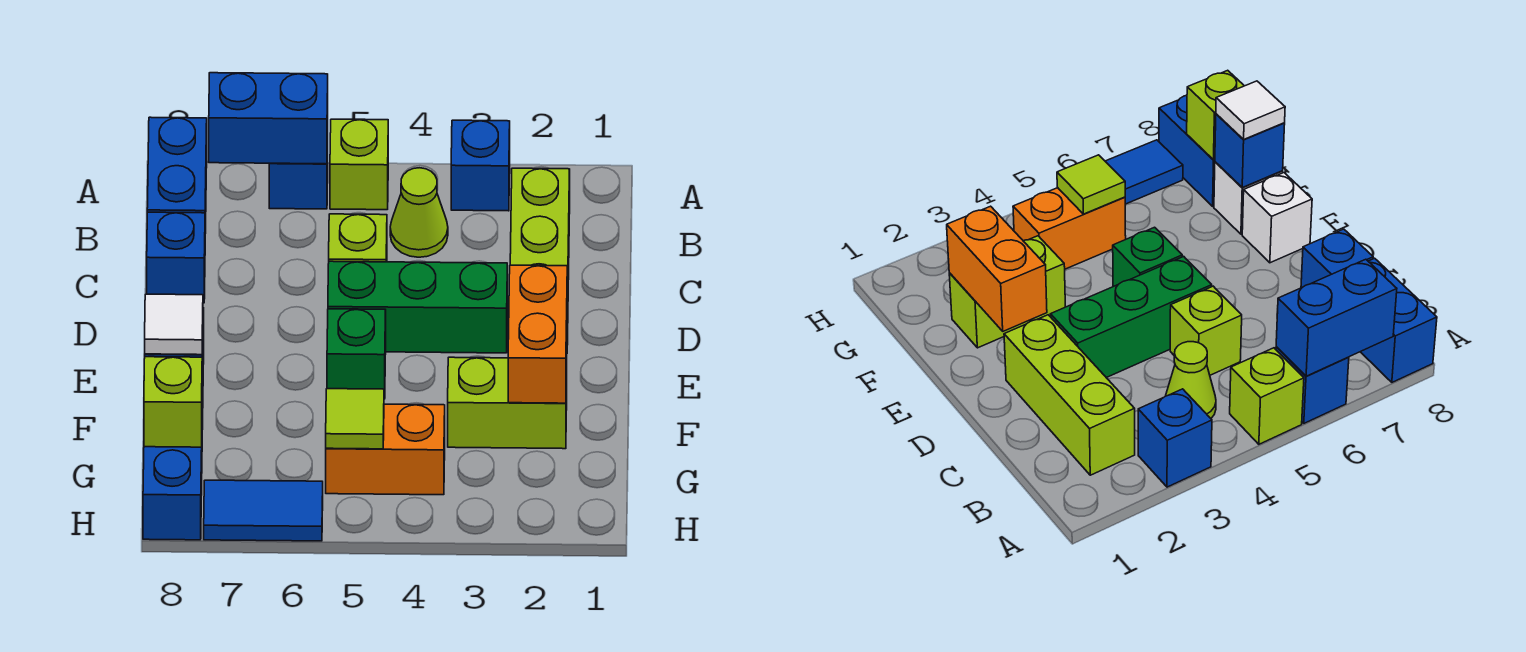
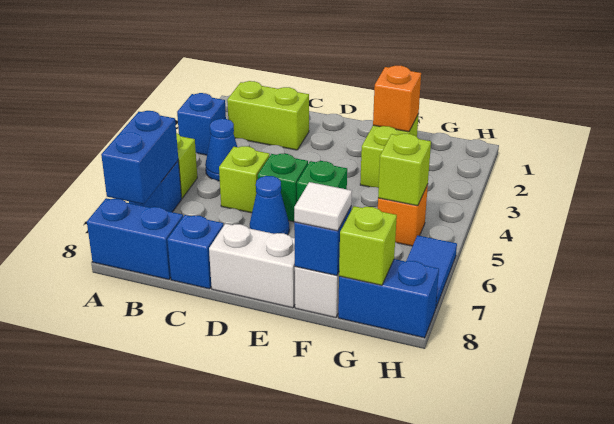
lime brick B2:D2 level 1 -> lime brick B2:C2 level 1
lime cone B4 level 1 -> blue cone B4 level 1
green brick D3:D5 level 1 -> green brick D5 level 1
none -> blue cone D6 level 1
orange brick E2:F2 level 2 -> orange brick F2 level 2
white brick E8 level 1 -> white brick D8:E8 level 1
orange brick G4:G5 level 1 -> orange brick G5 level 1
lime tile G5 level 2 -> lime brick G5 level 2

